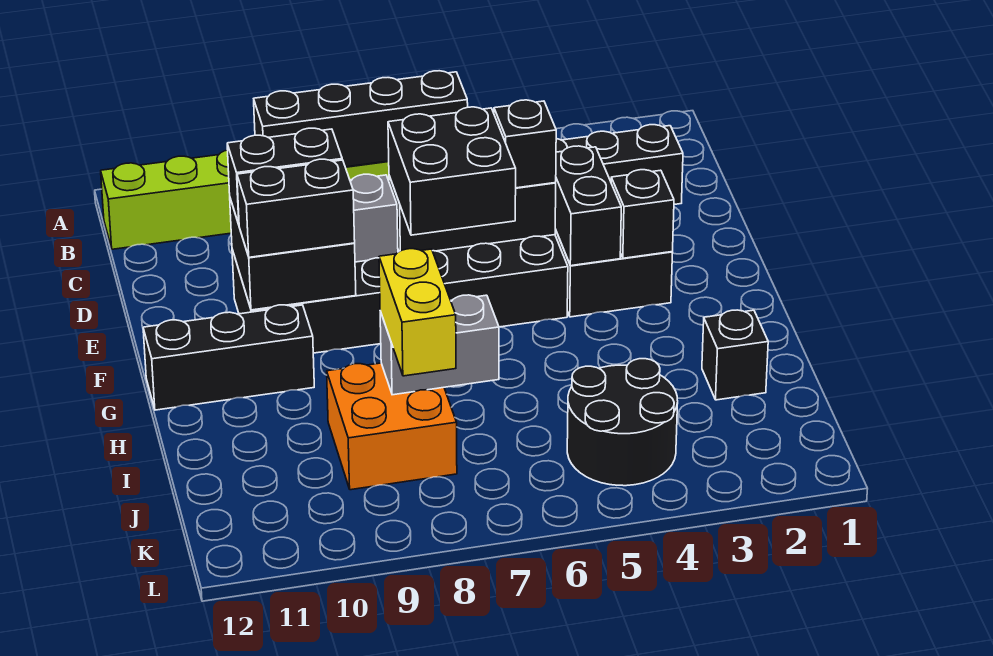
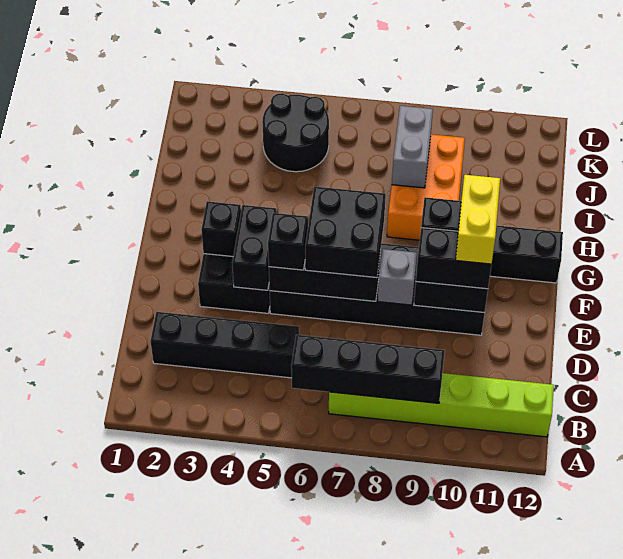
black brick I2 level 1 -> none
grey brick I7:I8 level 2 -> grey brick I8:J8 level 2
orange brick I8:J9 level 1 -> orange brick H8:J9 level 1
yellow brick I8:J8 level 3 -> yellow brick E10:F10 level 4

